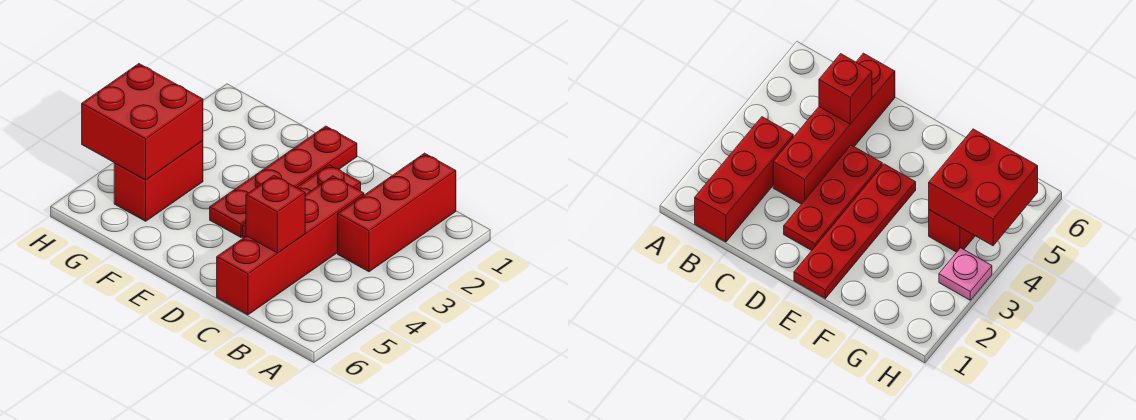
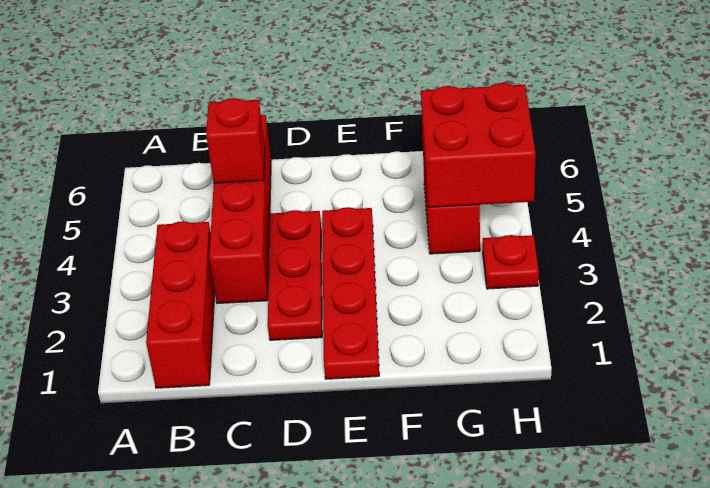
pink plate H3 level 1 -> red plate H3 level 1

